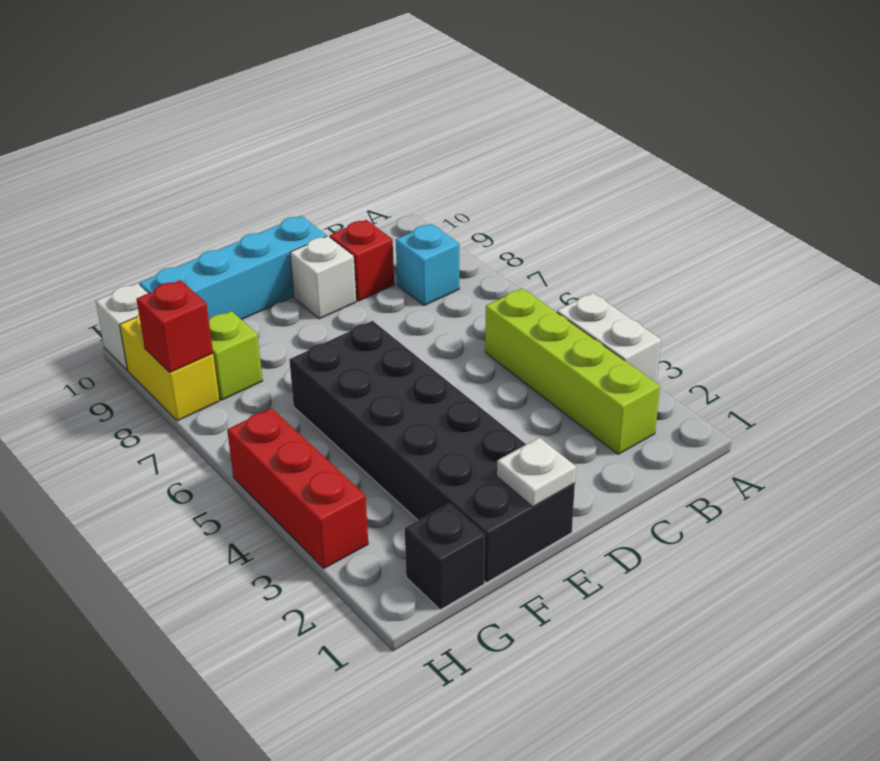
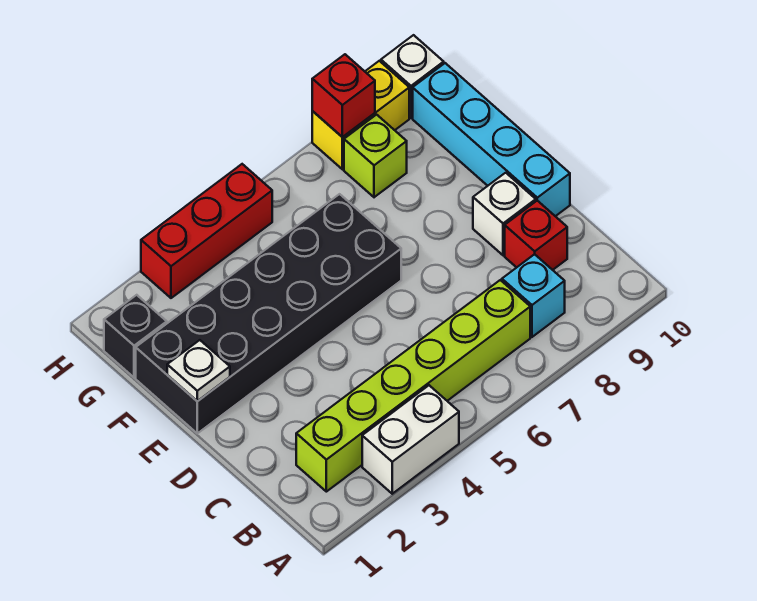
lime brick B2:B5 level 1 -> lime brick B2:B7 level 1

